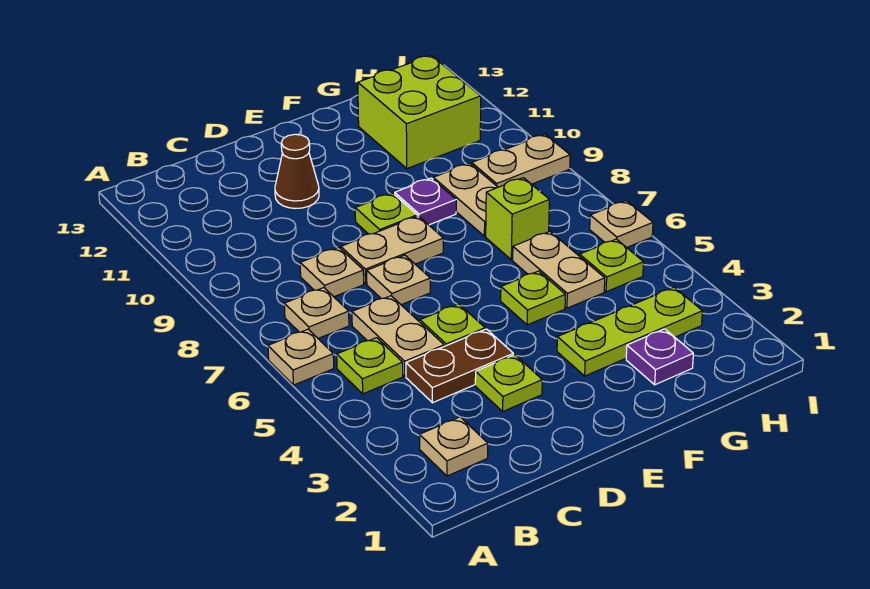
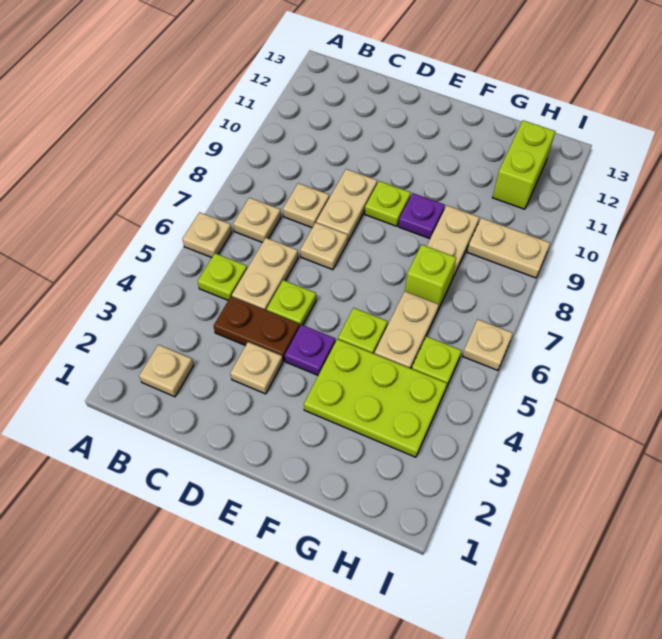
lime plate D3 level 1 -> tan plate D3 level 1
tan plate D8:E8 level 1 -> tan plate D8:D9 level 1
brown cone D11 level 1 -> none
lime plate F3:H3 level 1 -> lime plate F3:H4 level 1
purple plate G2 level 1 -> purple plate E4 level 1
lime brick G11:H12 level 1 -> lime brick H11:H12 level 1

